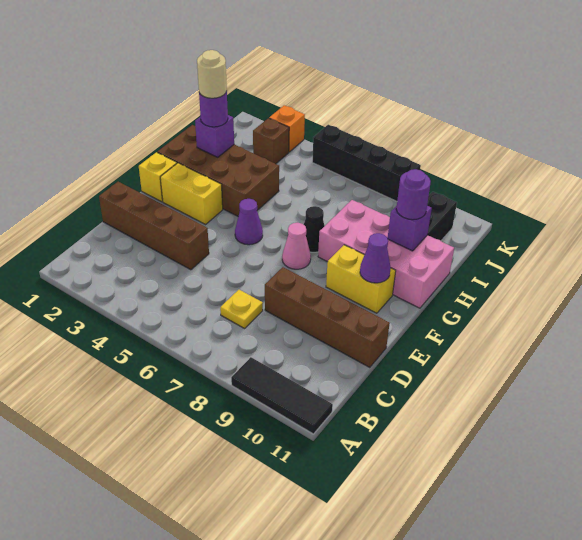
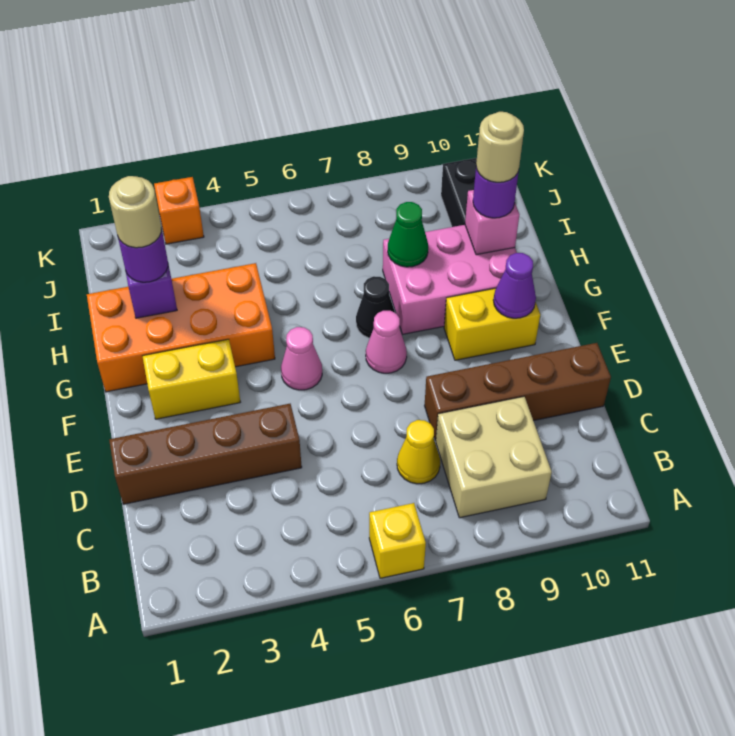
black tile A9:A11 level 1 -> none
none -> tan brick B8:C9 level 1
yellow plate C7 level 1 -> yellow cone C7 level 1
yellow brick F1 level 1 -> yellow brick A6 level 1
purple cone F5 level 1 -> pink cone F5 level 1
brown brick G1:H4 level 1 -> orange brick G1:H4 level 1
pink brick G8:H11 level 1 -> pink brick G8:H10 level 1
none -> green cone H8 level 2
purple brick H10 level 2 -> pink brick H10 level 2
none -> tan round brick H10 level 4
brown brick J3 level 1 -> none
black brick K5:K8 level 1 -> none

